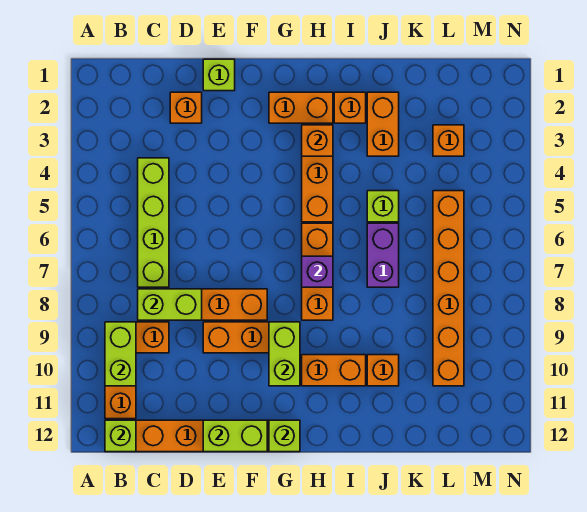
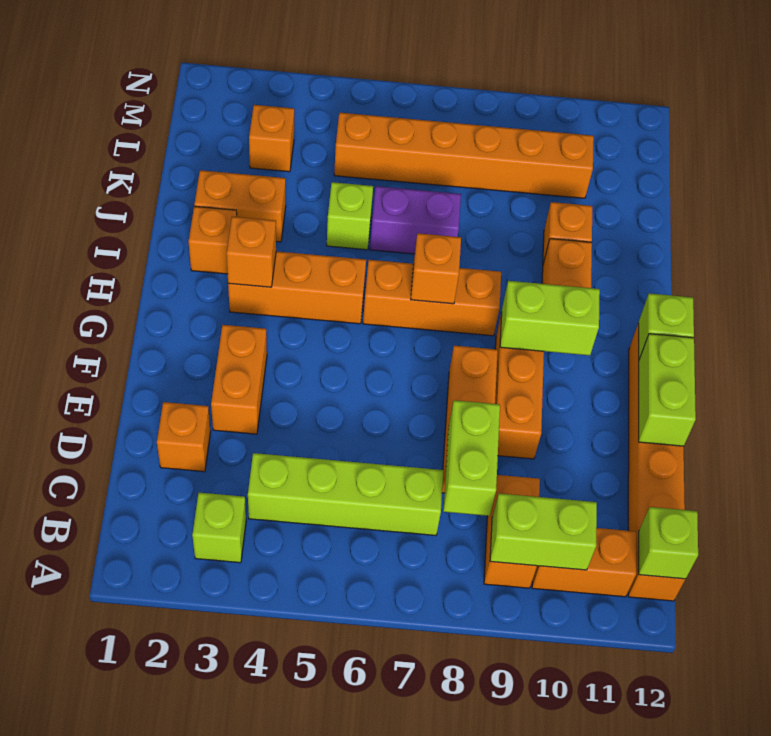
lime brick E1 level 1 -> lime brick B3 level 1
orange brick G2:H2 level 1 -> orange brick E3:F3 level 1
purple brick H7 level 2 -> orange brick H7 level 2

